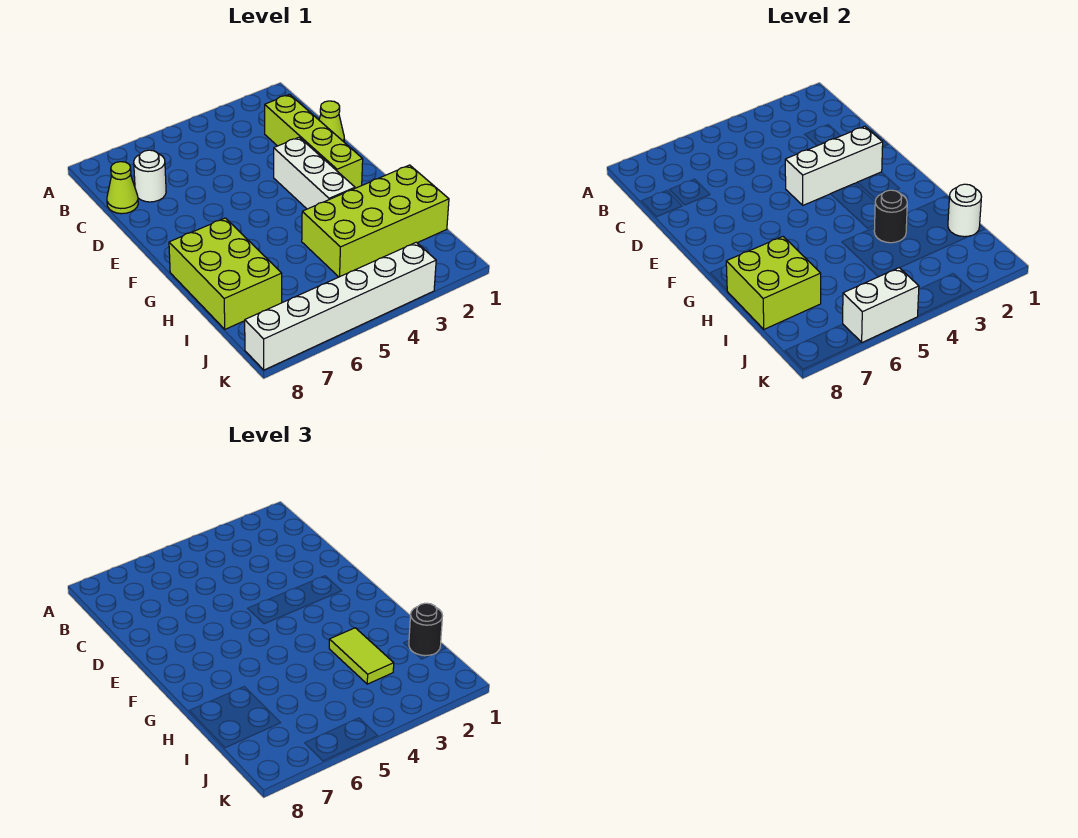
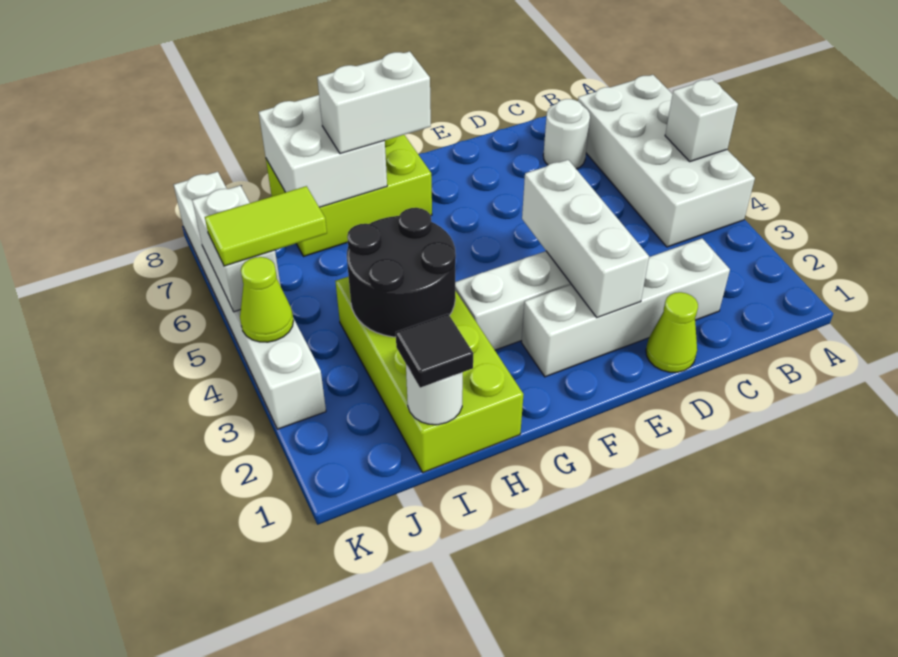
none -> white brick A4:B7 level 1
none -> white brick A5 level 2
lime brick C2:F2 level 1 -> white brick C2:F2 level 1
lime cone C8 level 1 -> lime cone K4 level 2
none -> white brick G7:H7 level 3
black round brick H3 level 2 -> black round brick H3:I4 level 2
lime tile H3:I3 level 3 -> lime tile J5:K5 level 3
lime brick H7:I8 level 2 -> white brick H7:I8 level 2
black round brick I1 level 3 -> black tile I1 level 3

